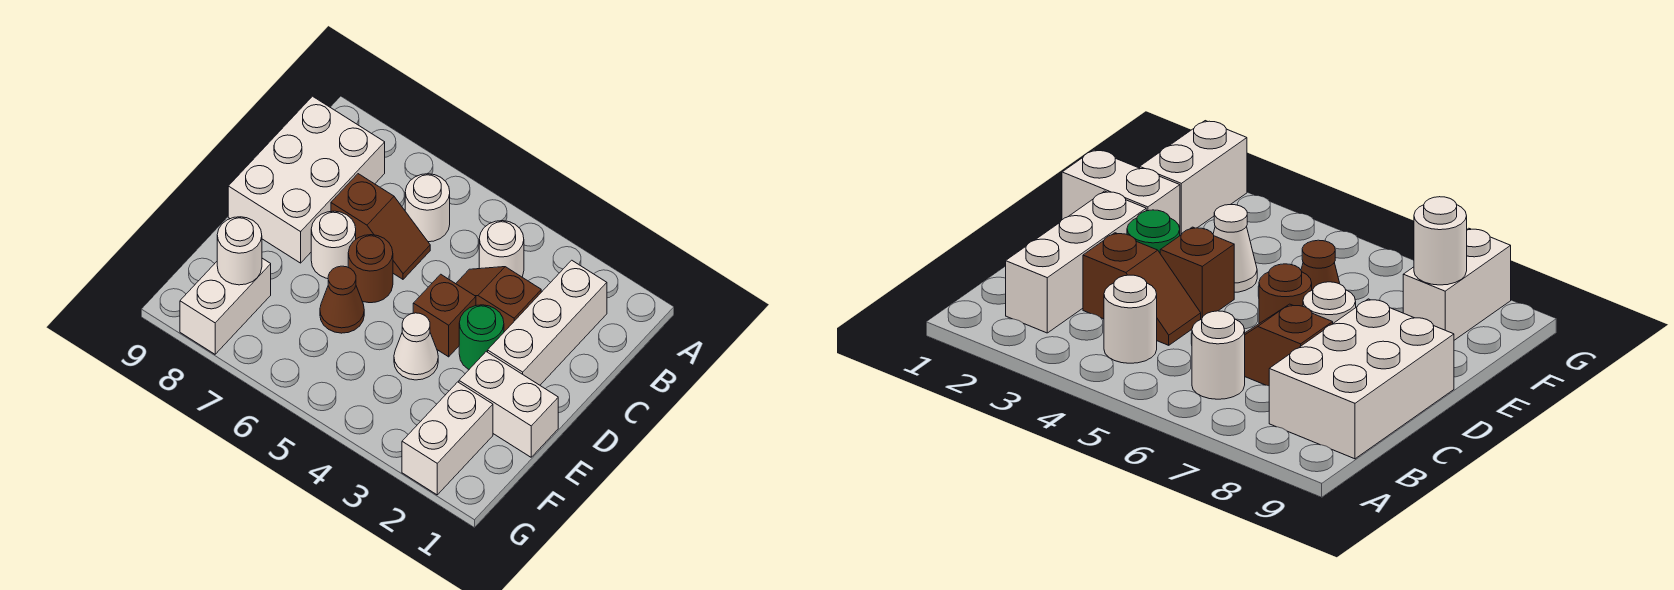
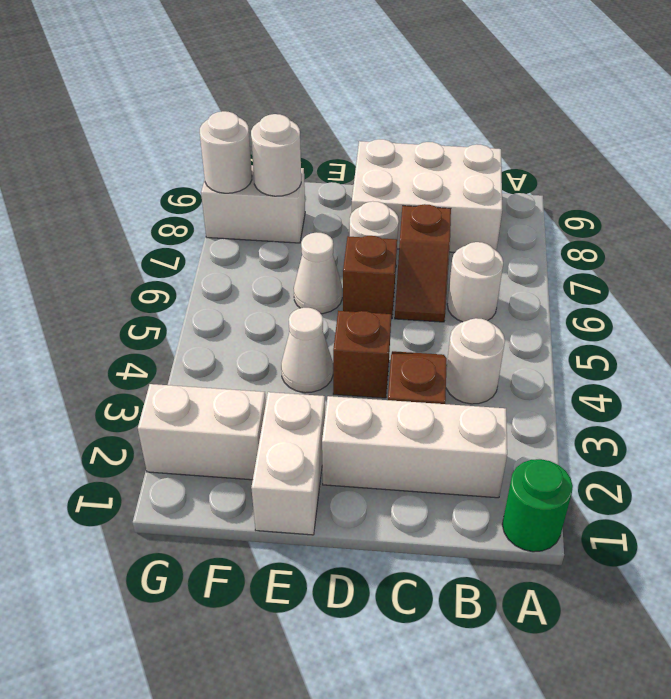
green round brick D3 level 1 -> green round brick A1 level 1
brown round brick D6 level 1 -> brown brick D6 level 1
brown cone E6 level 1 -> white cone E6 level 1
none -> white round brick G8 level 2

